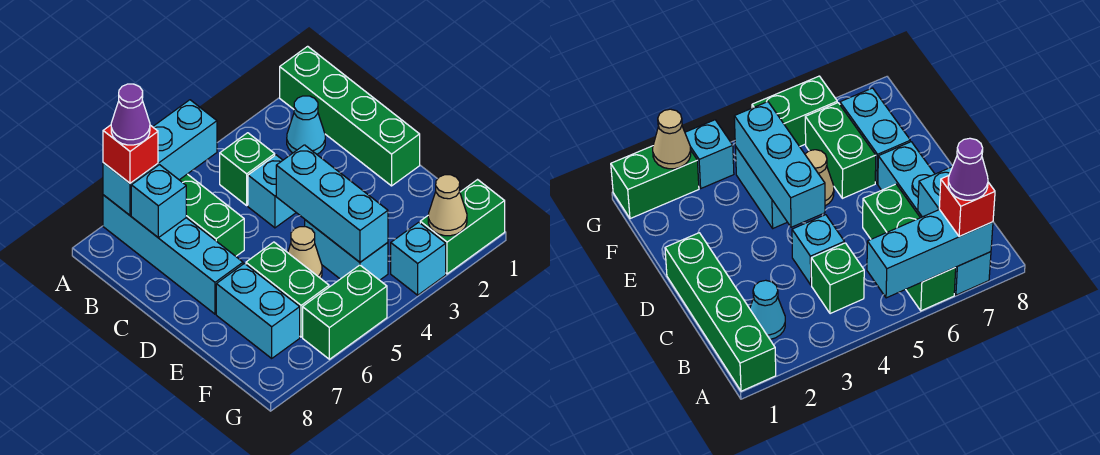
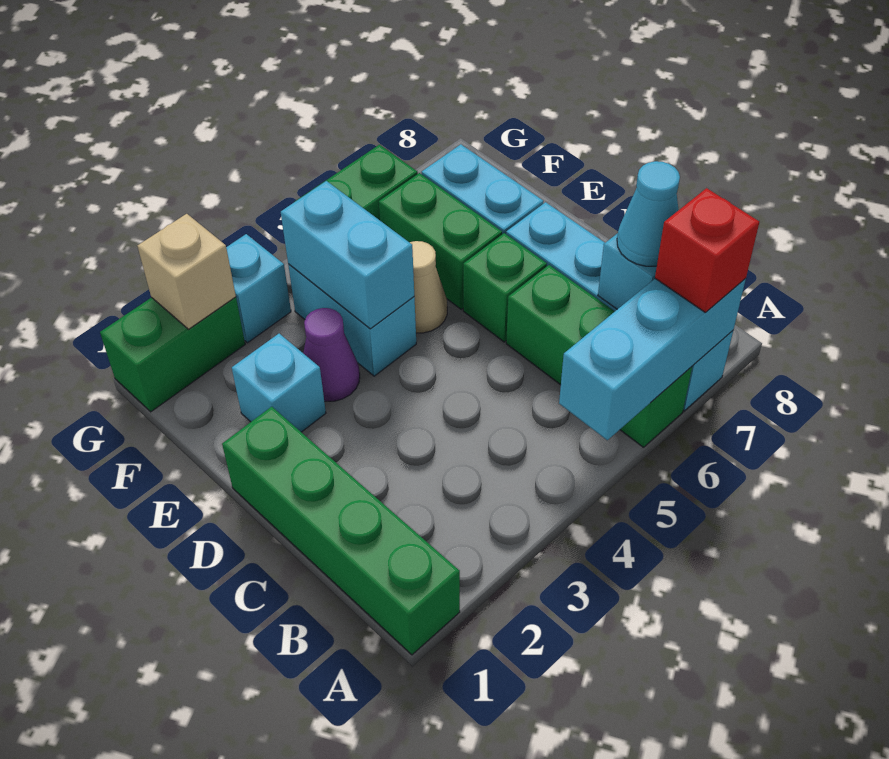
purple cone A7 level 4 -> purple cone E3 level 1
cyan cone B2 level 1 -> cyan cone B7 level 3
green brick B4 level 1 -> green brick D6 level 1
cyan brick C4 level 1 -> cyan brick E2 level 1
cyan brick D4:F4 level 2 -> cyan brick E4:F4 level 2
tan cone G2 level 2 -> tan brick G2 level 2

